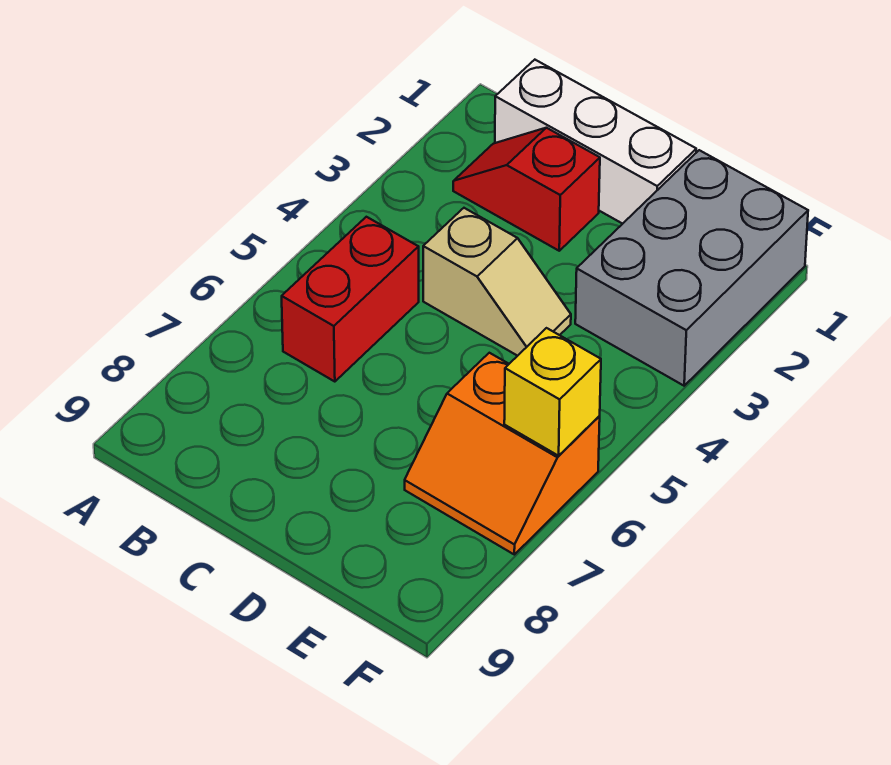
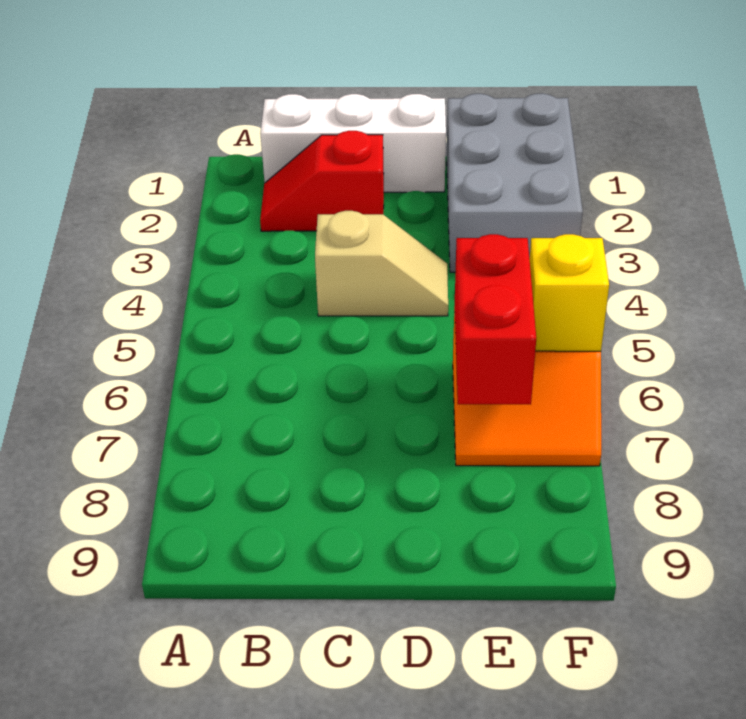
red brick B5:B6 level 1 -> red brick E6:E7 level 2

